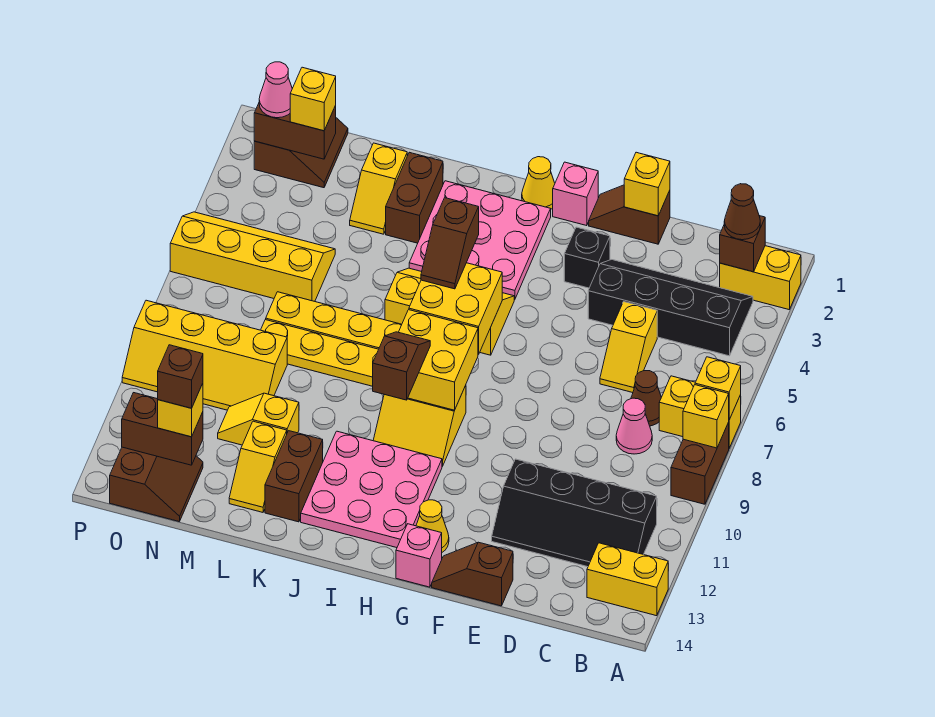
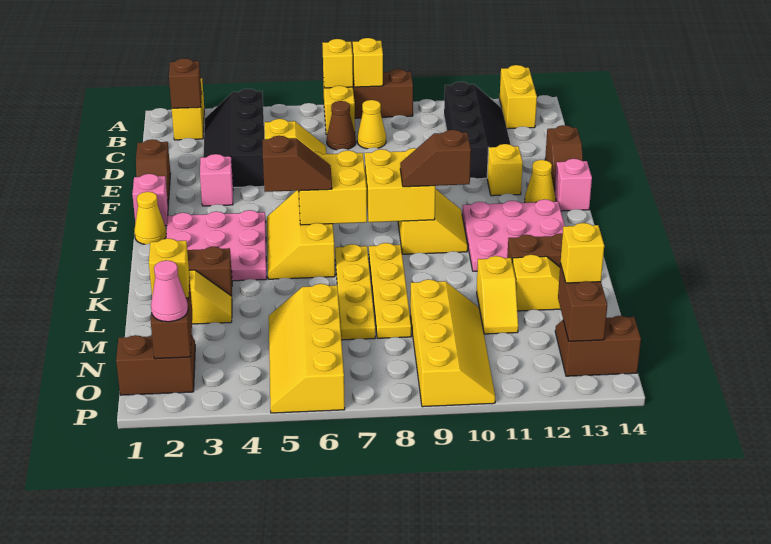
brown cone B2 level 3 -> none
pink cone C8 level 1 -> yellow cone C8 level 1
yellow brick E1 level 2 -> yellow brick F12 level 1
black brick F3 level 1 -> pink brick F3 level 1
brown brick N13 level 4 -> none

